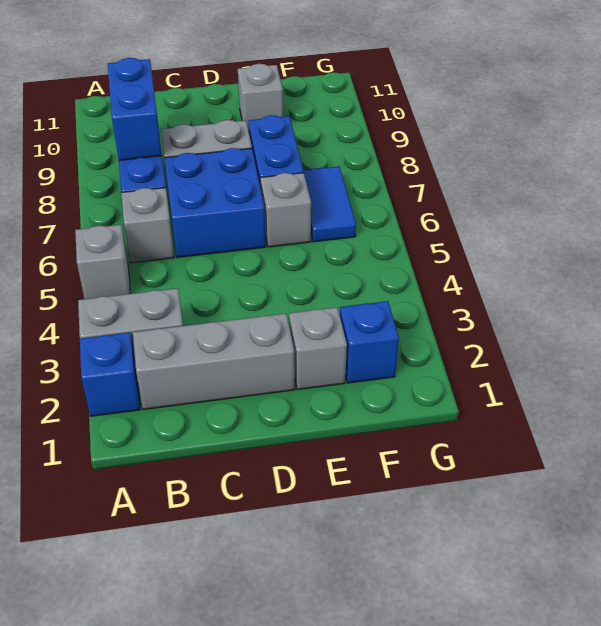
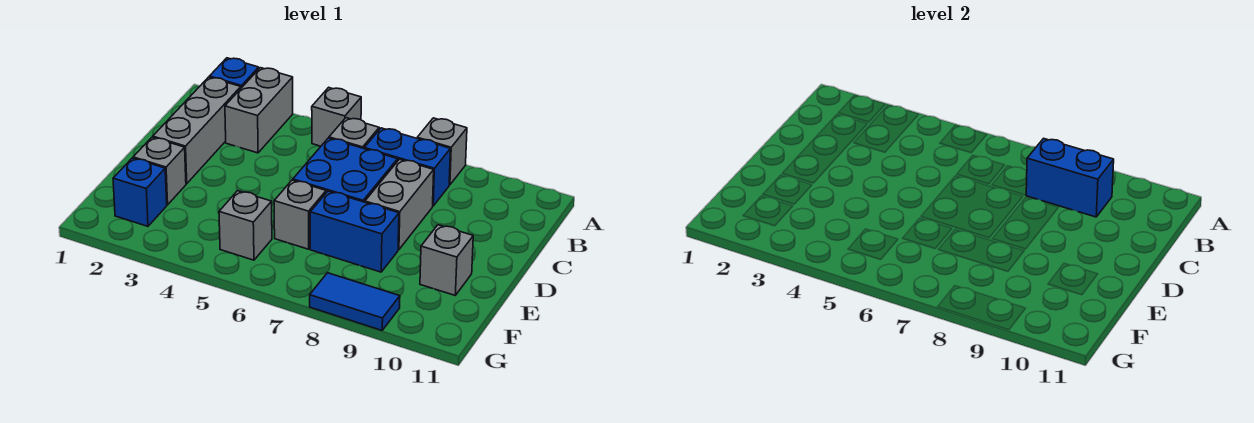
none -> grey brick A8 level 1
none -> grey brick F5 level 1
blue tile F6:F7 level 1 -> blue tile G8:G9 level 1

